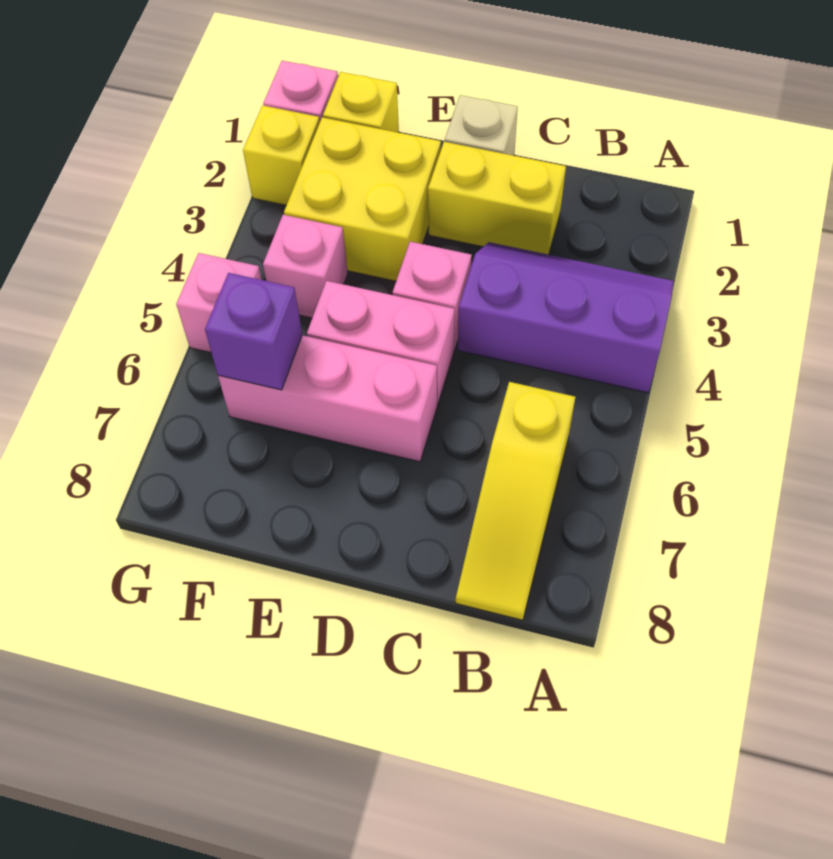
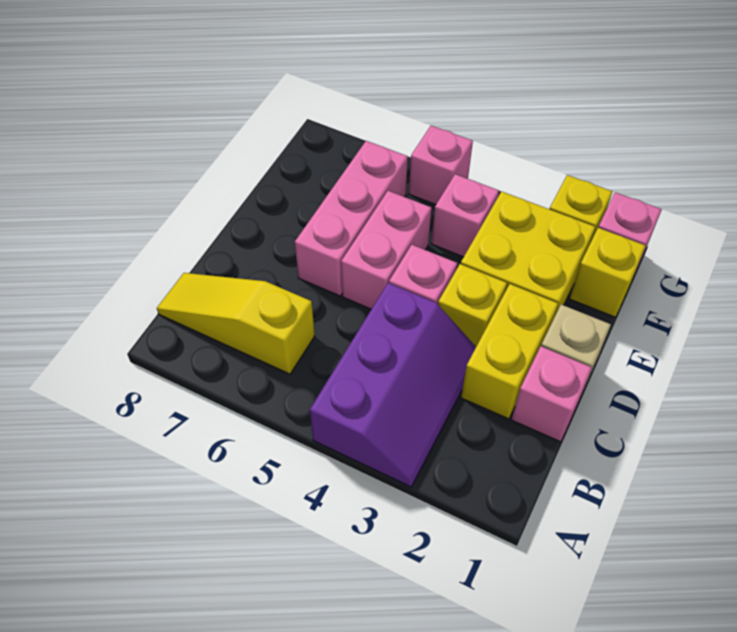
none -> pink brick C1 level 1
none -> yellow brick D3 level 1
purple brick F6 level 2 -> none

